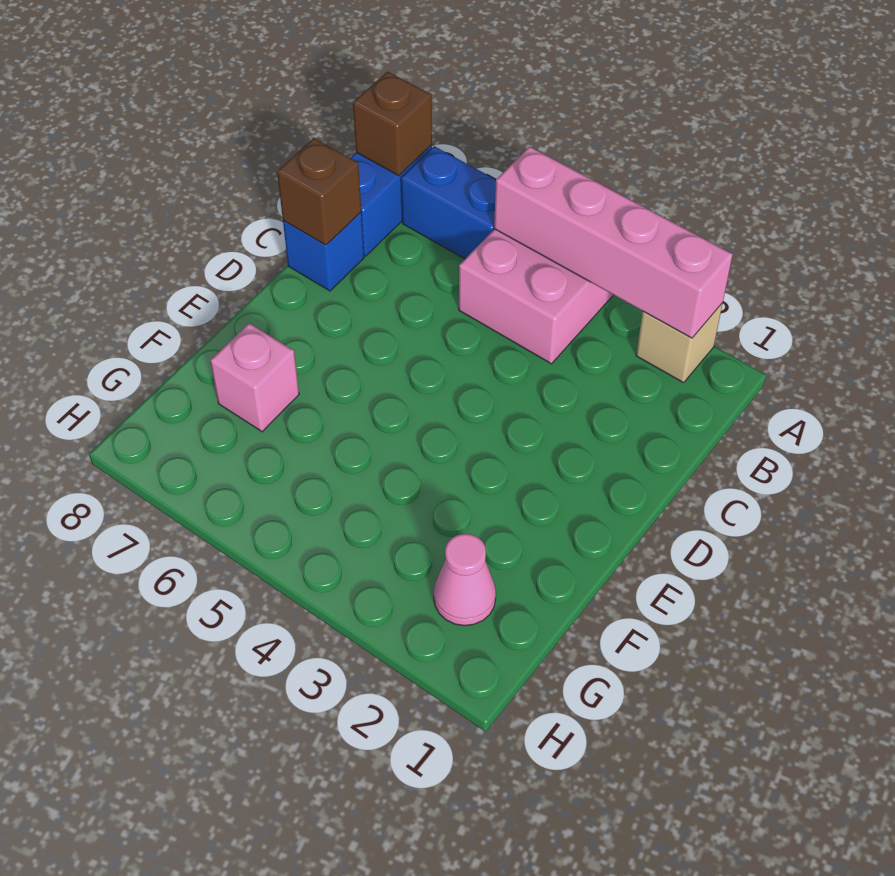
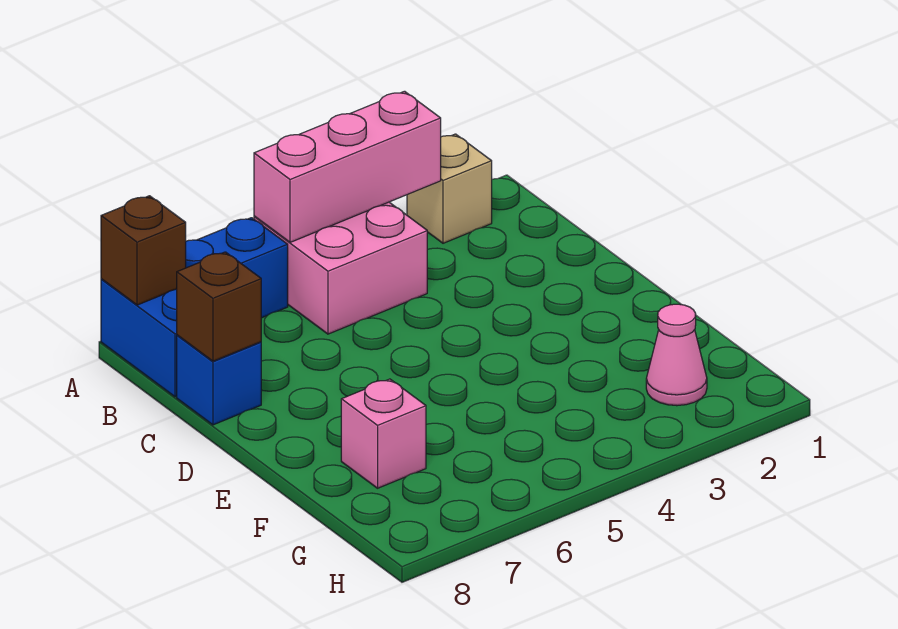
pink brick A2:A5 level 2 -> pink brick A3:A5 level 2

